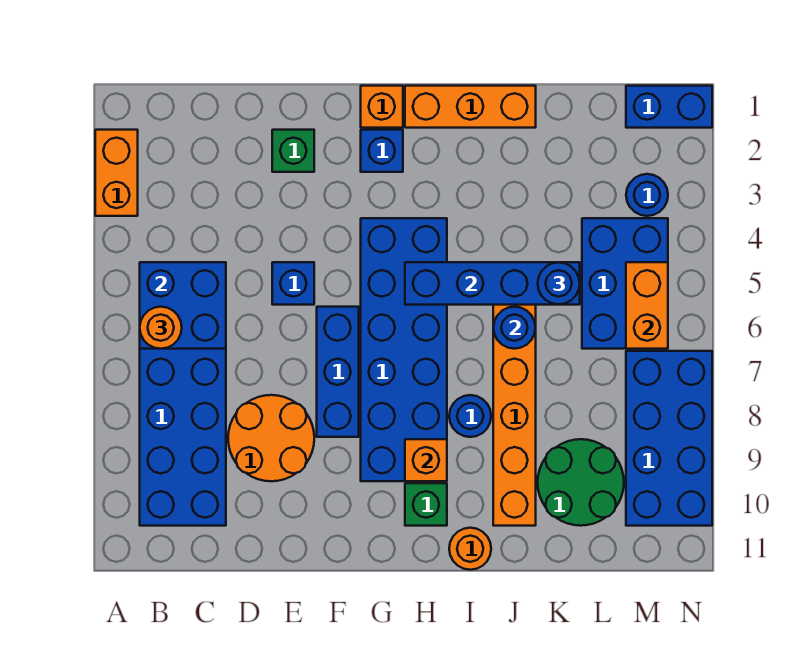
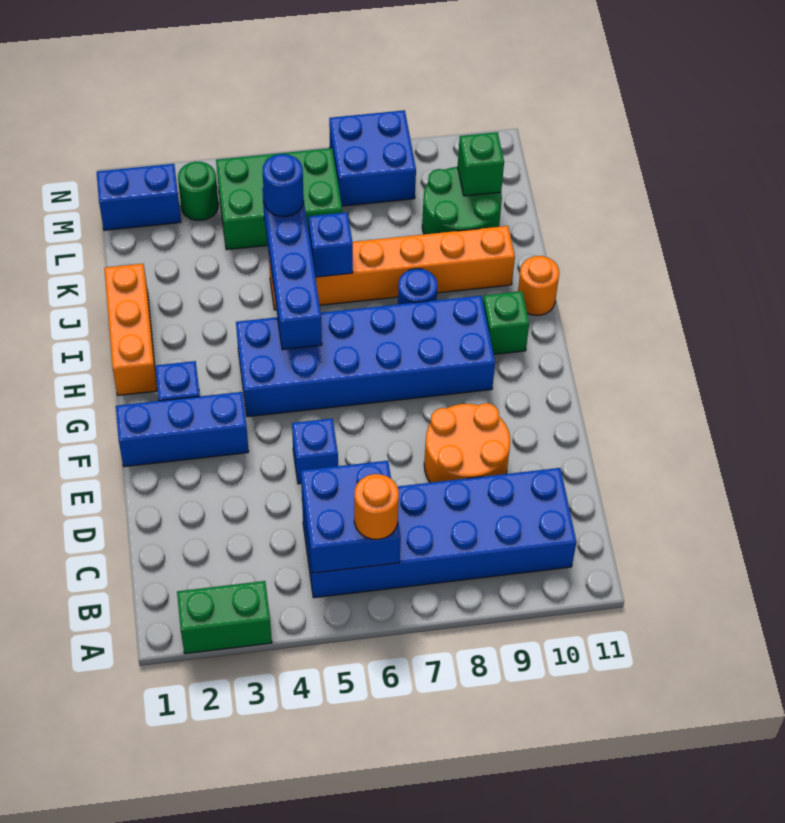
orange brick A2:A3 level 1 -> green brick A2:A3 level 1
green brick E2 level 1 -> green brick L10 level 2
blue brick F6:F8 level 1 -> blue brick F1:F3 level 1
orange brick G1 level 1 -> none
orange brick H9 level 2 -> none
blue round brick J6 level 2 -> blue brick J6 level 2
blue brick L4:M6 level 1 -> green brick L4:M6 level 1
blue brick M1:N1 level 1 -> blue brick M1:M2 level 1
blue round brick M3 level 1 -> green round brick M3 level 1
orange brick M5:M6 level 2 -> none
blue brick M7:N10 level 1 -> blue brick M7:N8 level 1

